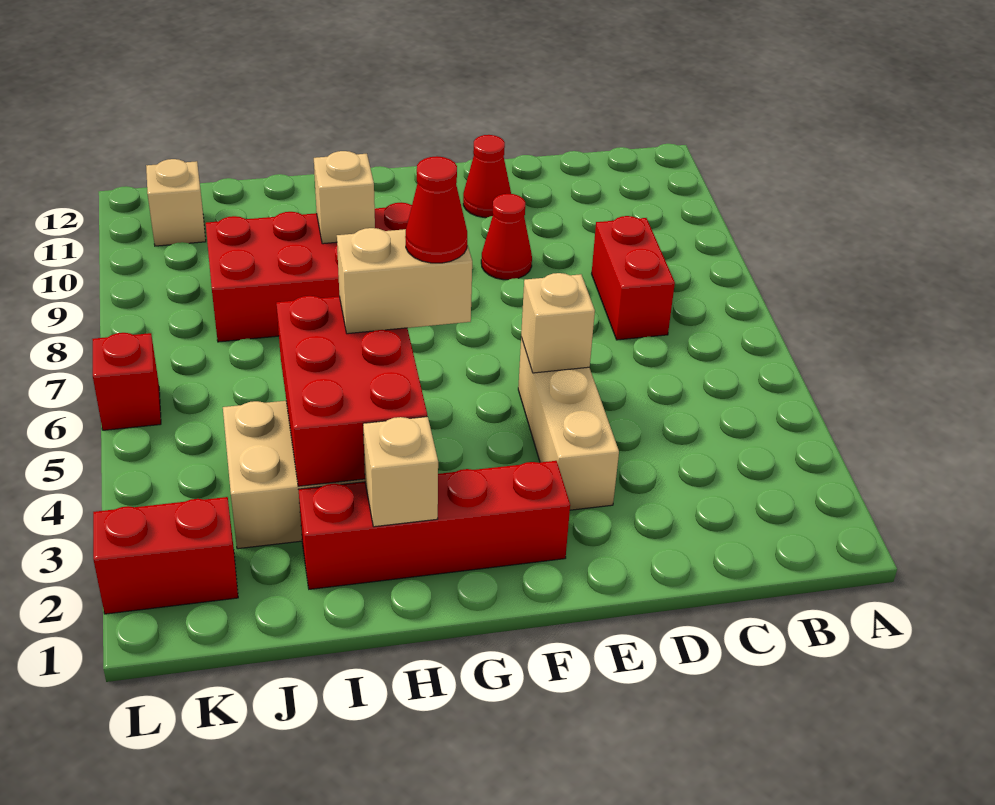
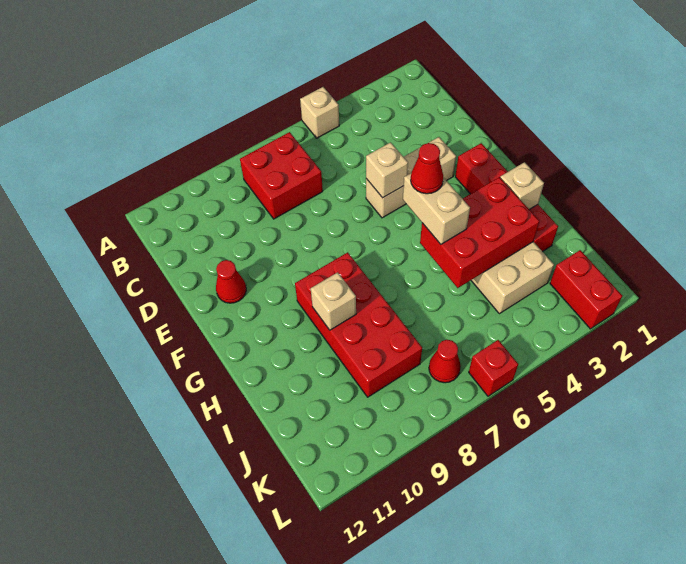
red brick C7:C8 level 1 -> red brick B7:C8 level 1
red cone E9 level 1 -> red cone K7 level 1
tan brick K11 level 1 -> tan brick A5 level 1

